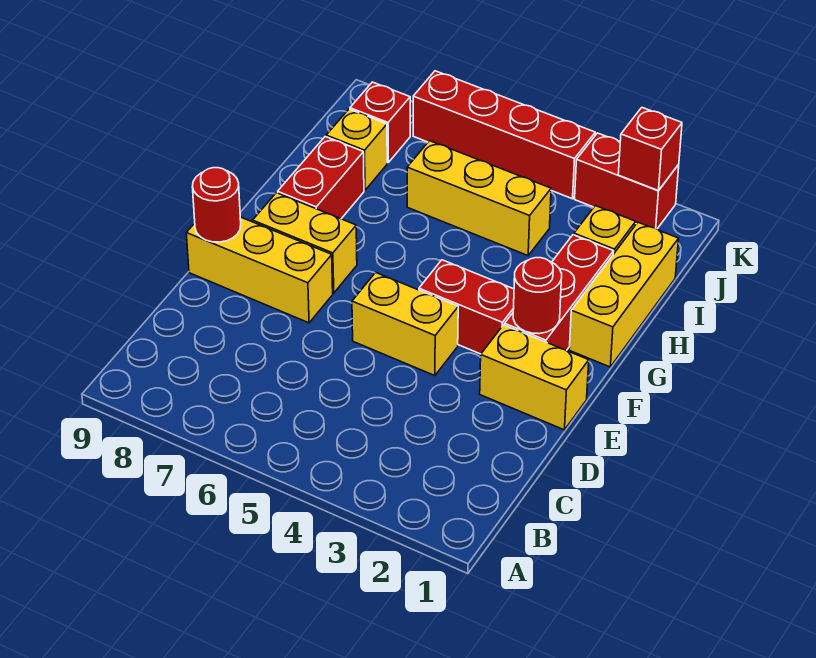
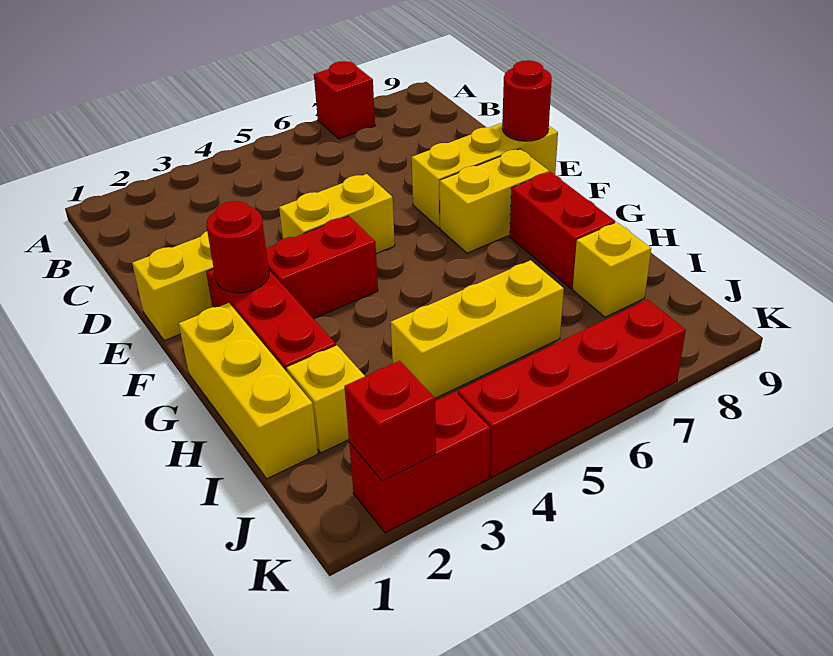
red brick J8 level 1 -> red brick A7 level 1

